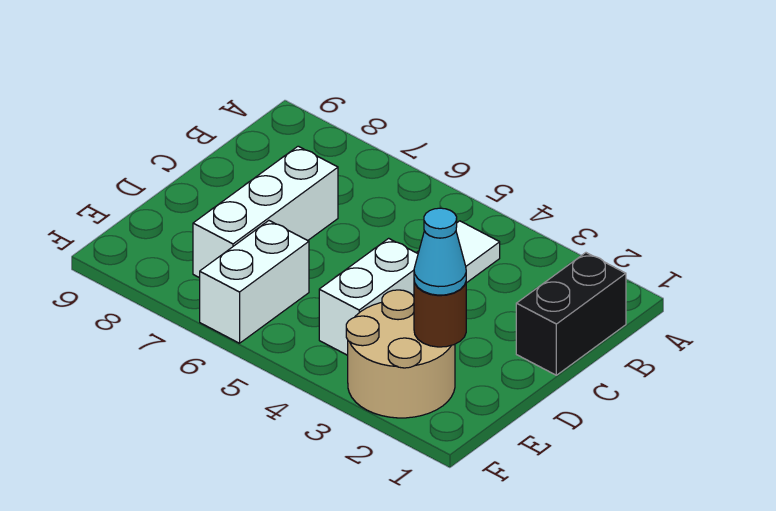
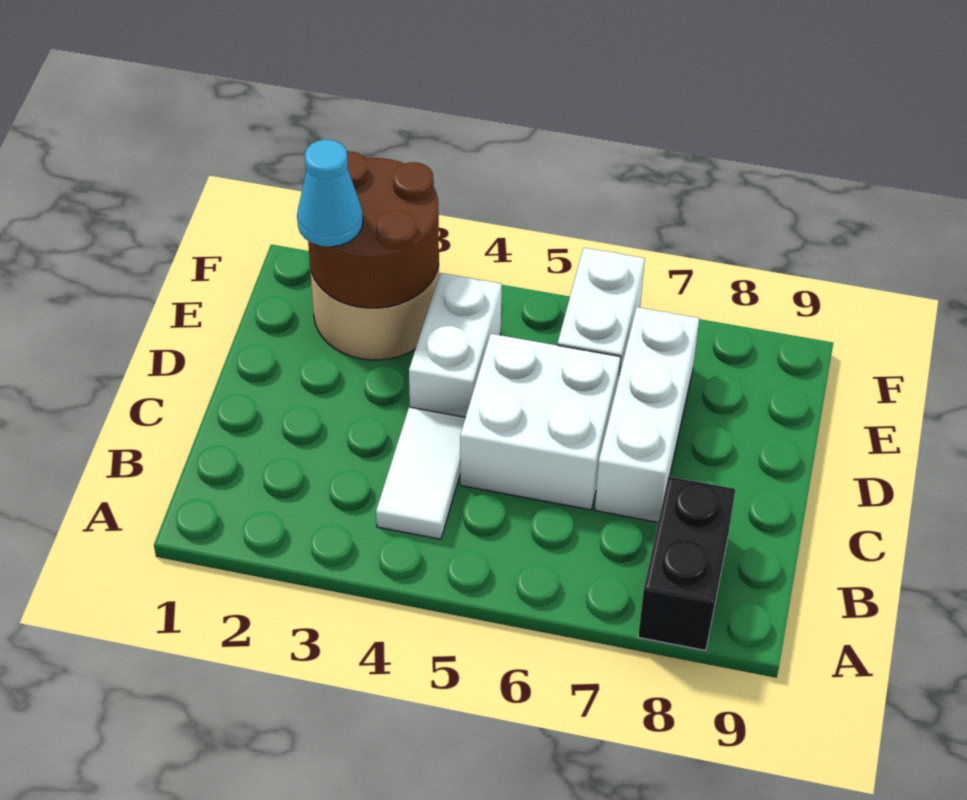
black brick B1:C1 level 1 -> black brick A8:B8 level 1
none -> white brick C5:D6 level 1
brown round brick E2 level 2 -> brown round brick E2:F3 level 2

